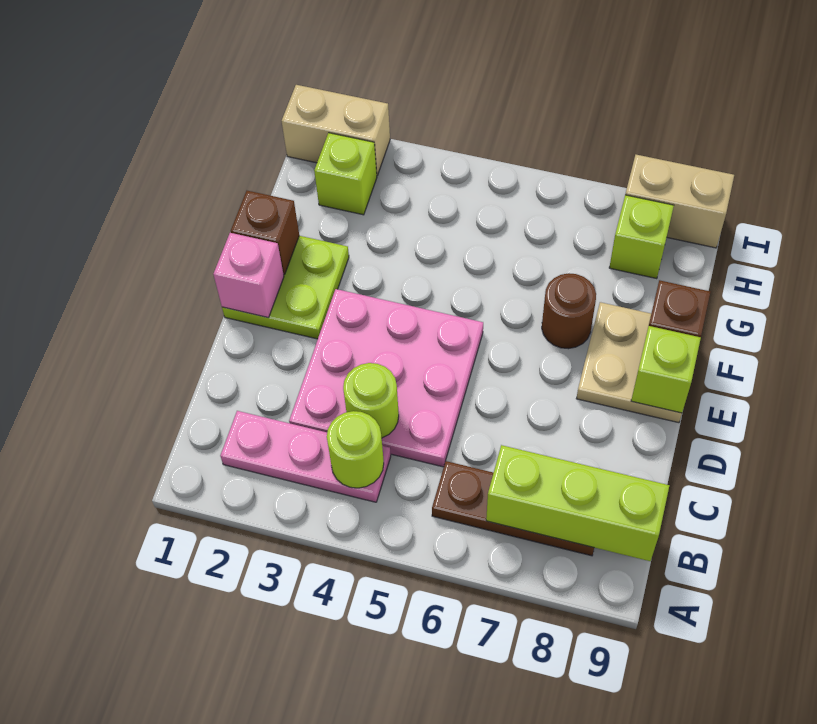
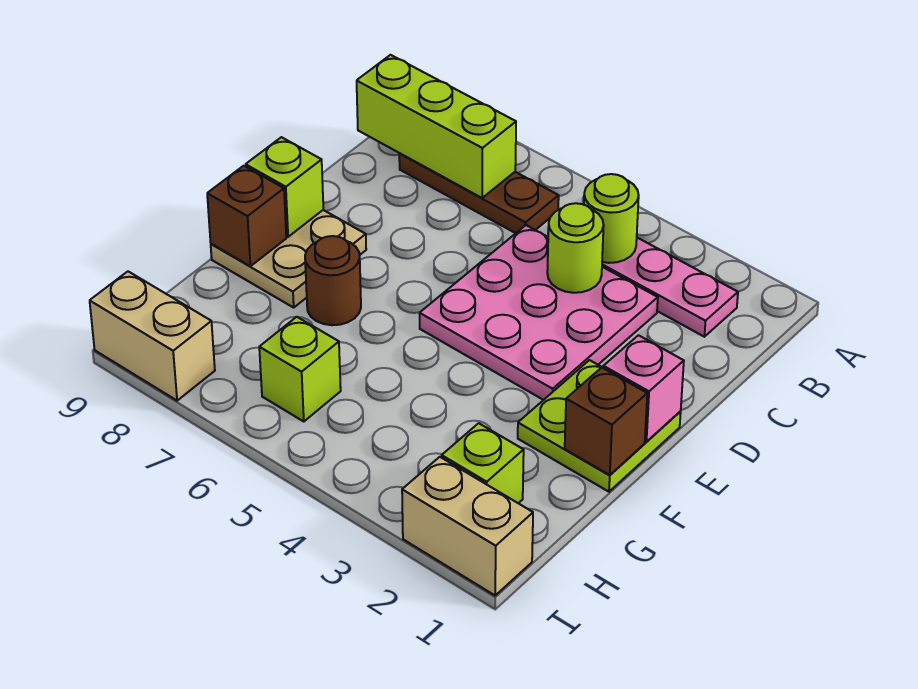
lime brick H8 level 1 -> lime brick H6 level 1

